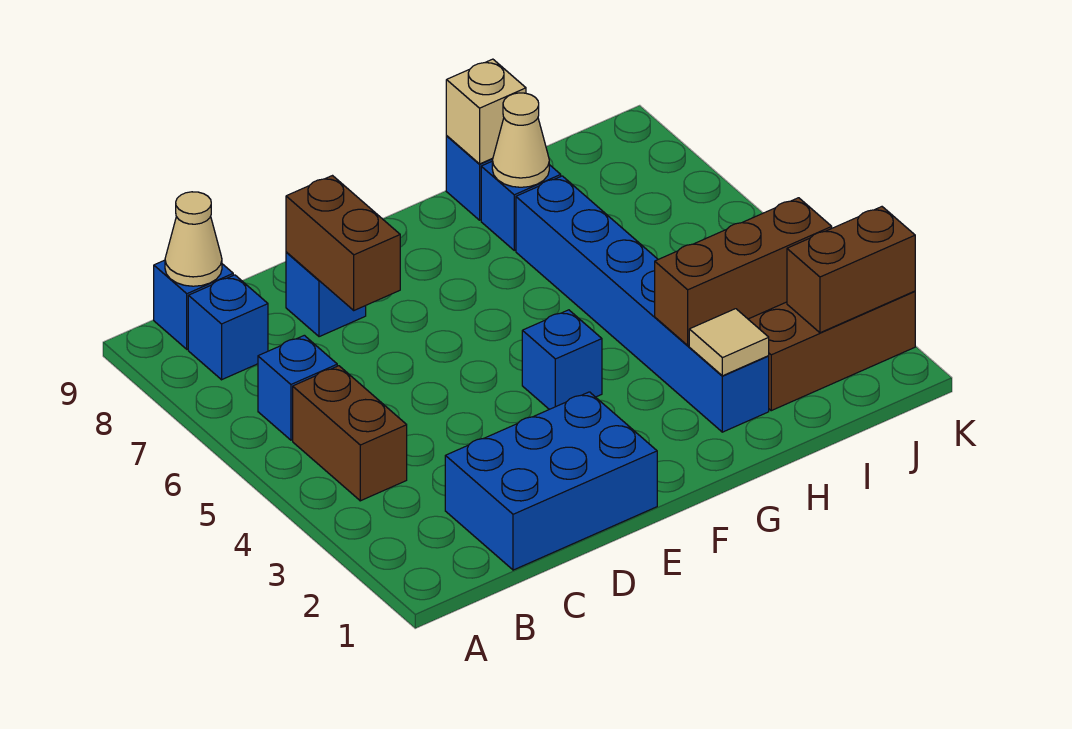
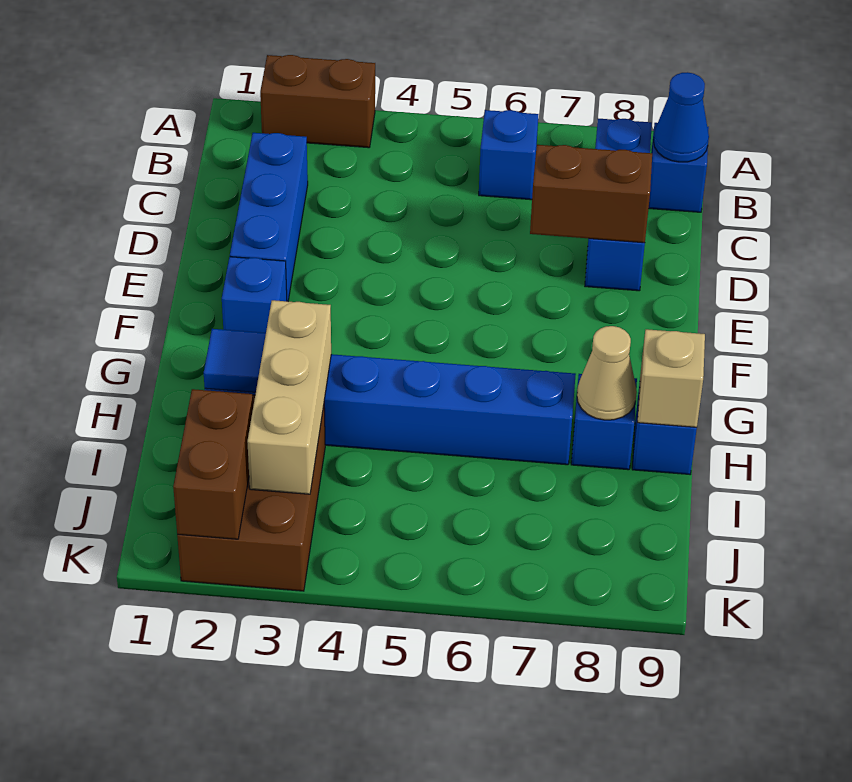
brown brick B4:B5 level 1 -> brown brick A2:A3 level 1
tan cone B9 level 2 -> blue cone B9 level 2
blue brick C1:E2 level 1 -> blue brick C2:E2 level 1
blue brick F4 level 1 -> blue brick F2 level 1
tan tile H2 level 2 -> blue tile H2 level 2
brown brick H3:J3 level 2 -> tan brick H3:J3 level 2

